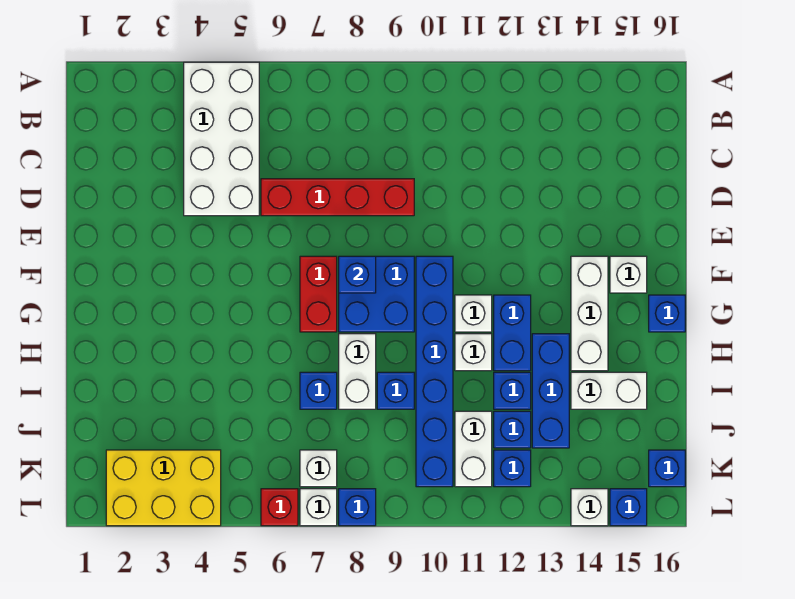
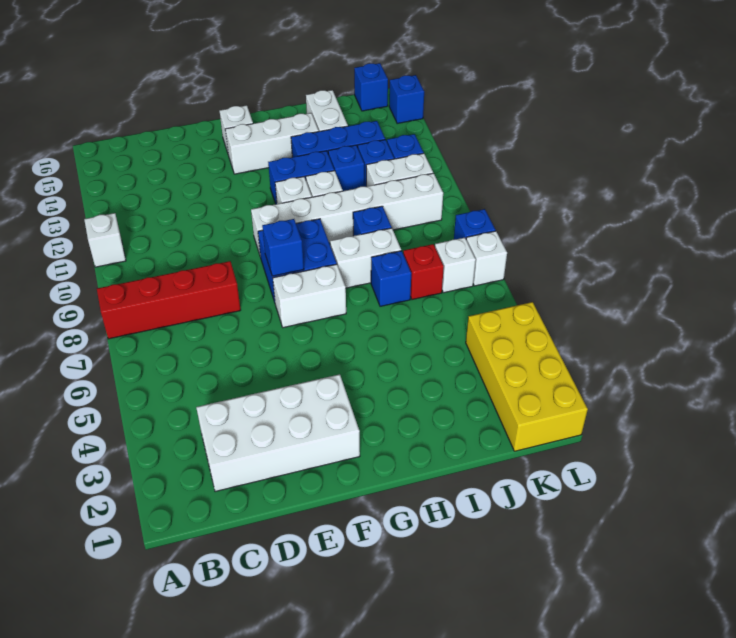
white brick A4:D5 level 1 -> white brick C2:F3 level 1
red brick D6:D9 level 1 -> red brick A8:D8 level 1
red brick F7:G7 level 1 -> white brick F7:G7 level 1
blue brick F10:K10 level 1 -> white brick F10:K10 level 1
blue brick G16 level 1 -> none
yellow brick K2:L4 level 1 -> yellow brick K1:L4 level 1
red brick L6 level 1 -> red brick J7 level 1
white brick L14 level 1 -> white brick A11 level 1

